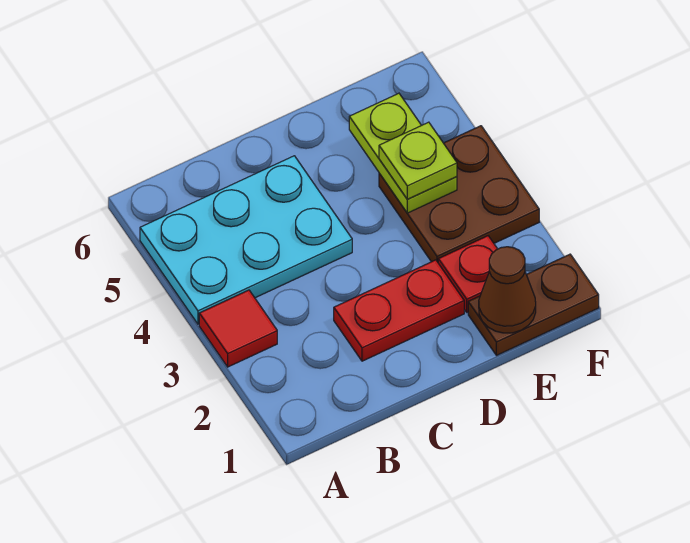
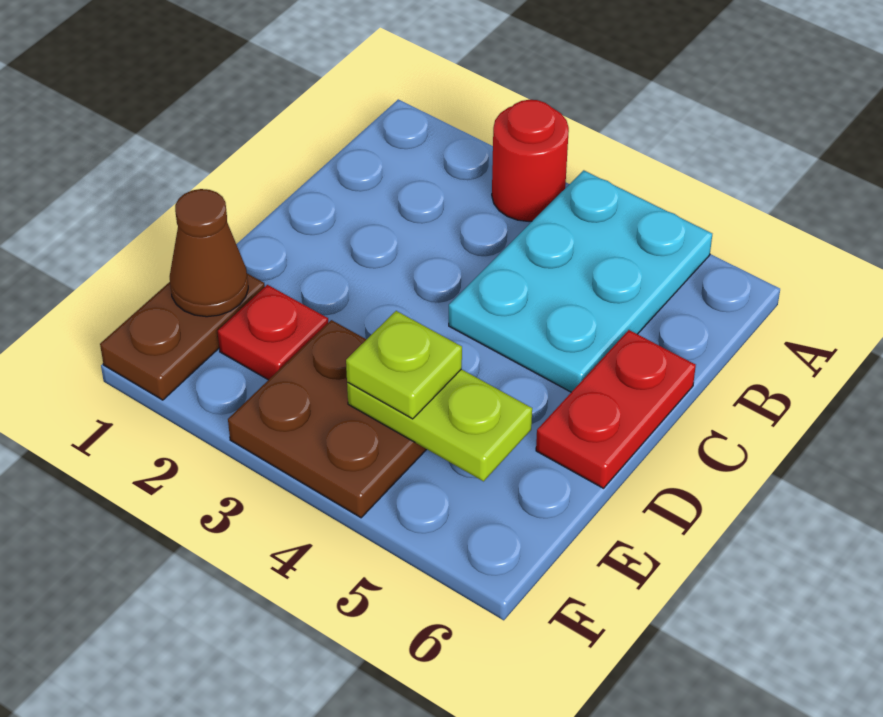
red tile A3 level 1 -> red round brick A3 level 1
red plate C2:D2 level 1 -> red plate C6:D6 level 1

